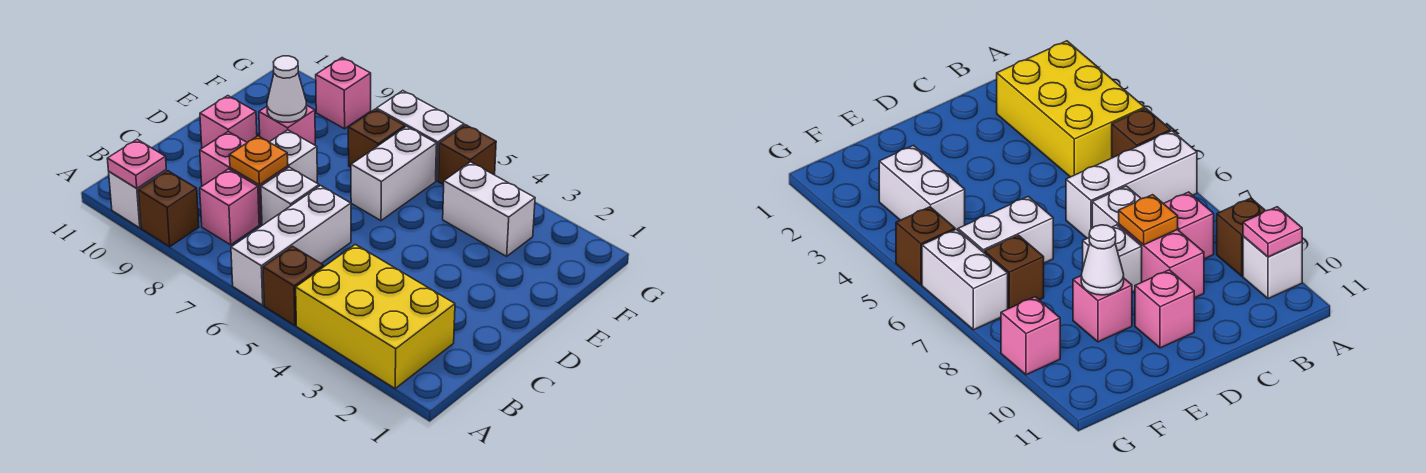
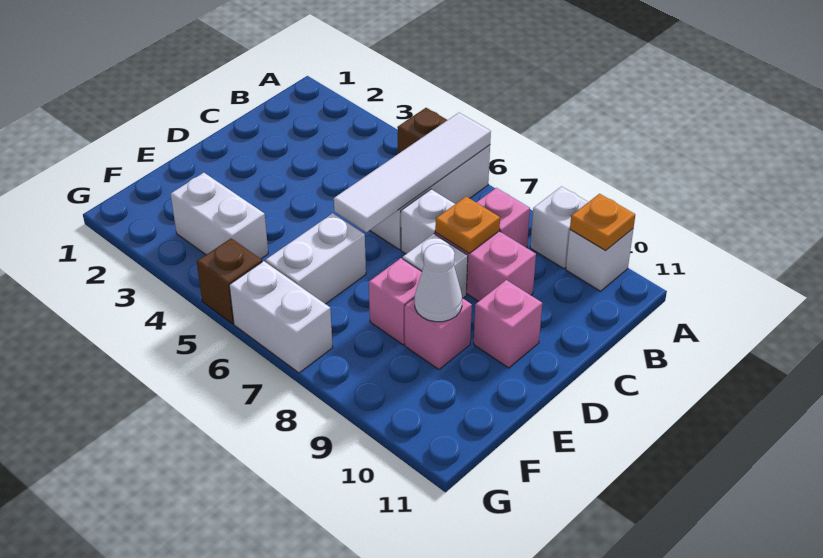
yellow brick A2:B4 level 1 -> none
none -> white tile A6:D6 level 2
brown brick A9 level 1 -> white brick A9 level 1
pink plate A10 level 2 -> orange plate A10 level 2
brown brick F7 level 1 -> none
pink brick G9 level 1 -> pink brick E8 level 1

